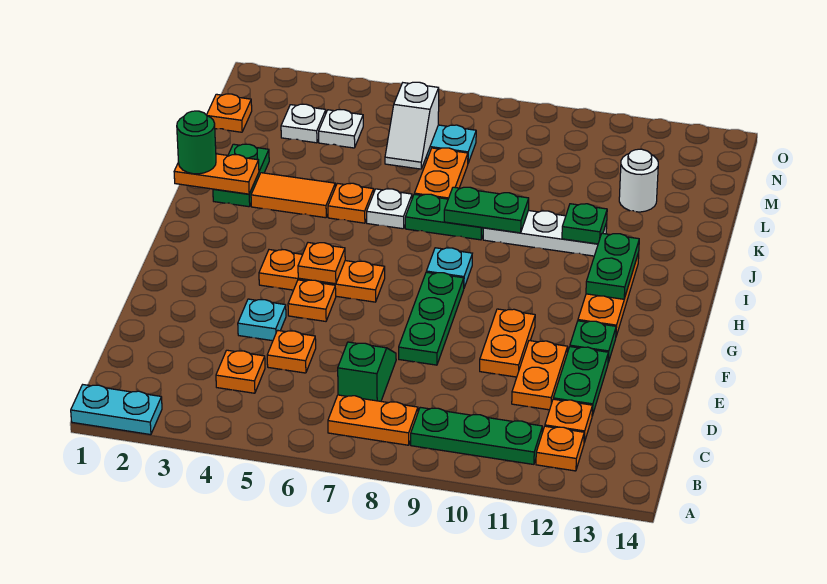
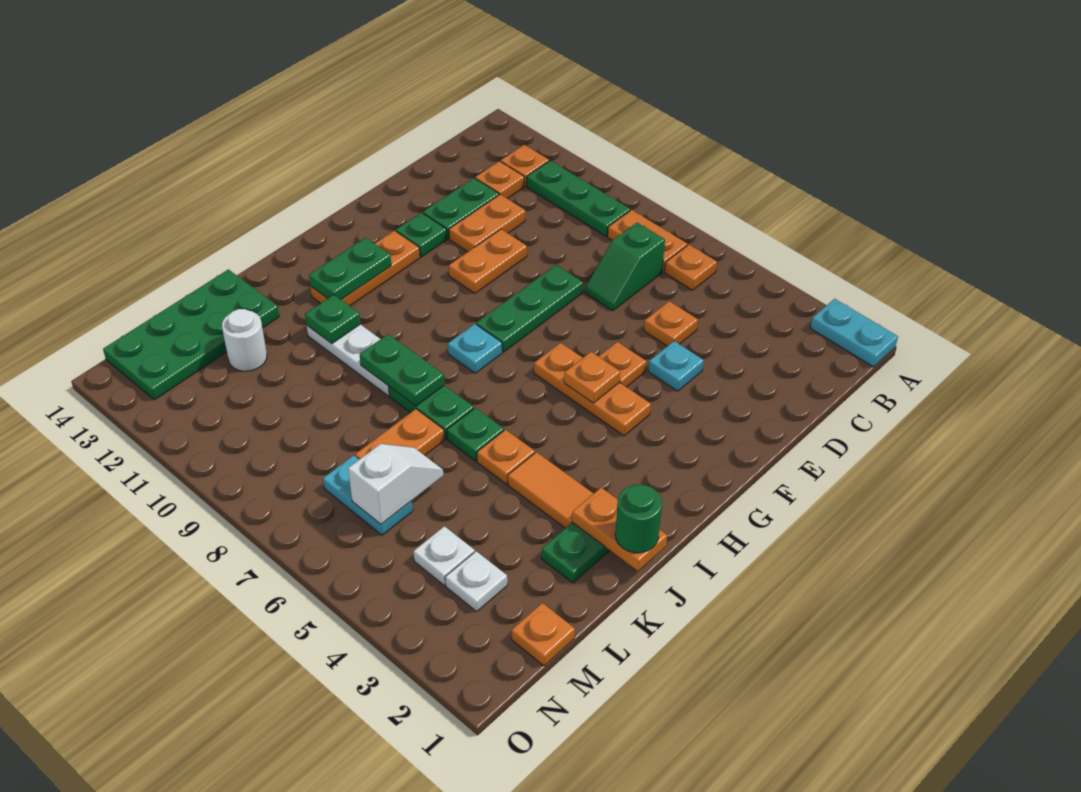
orange plate C4 level 1 -> orange plate B6 level 1
white plate J6 level 1 -> green plate J6 level 1
none -> green plate K13:N14 level 1

